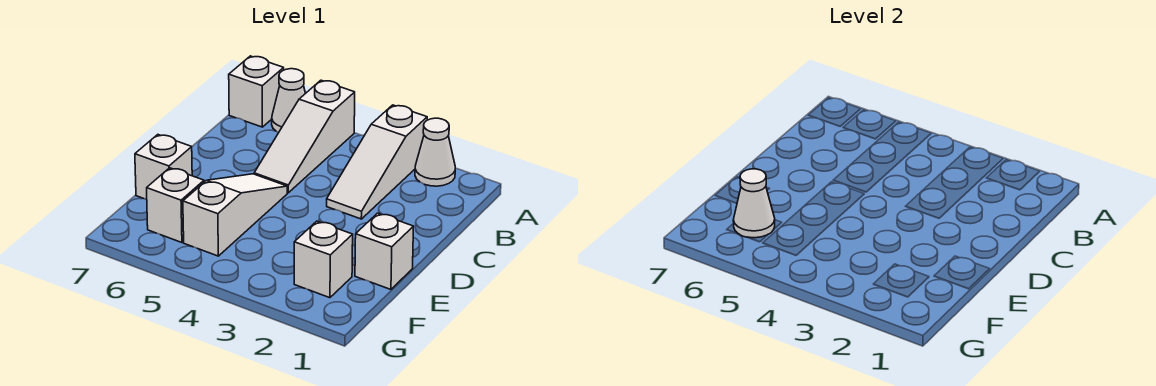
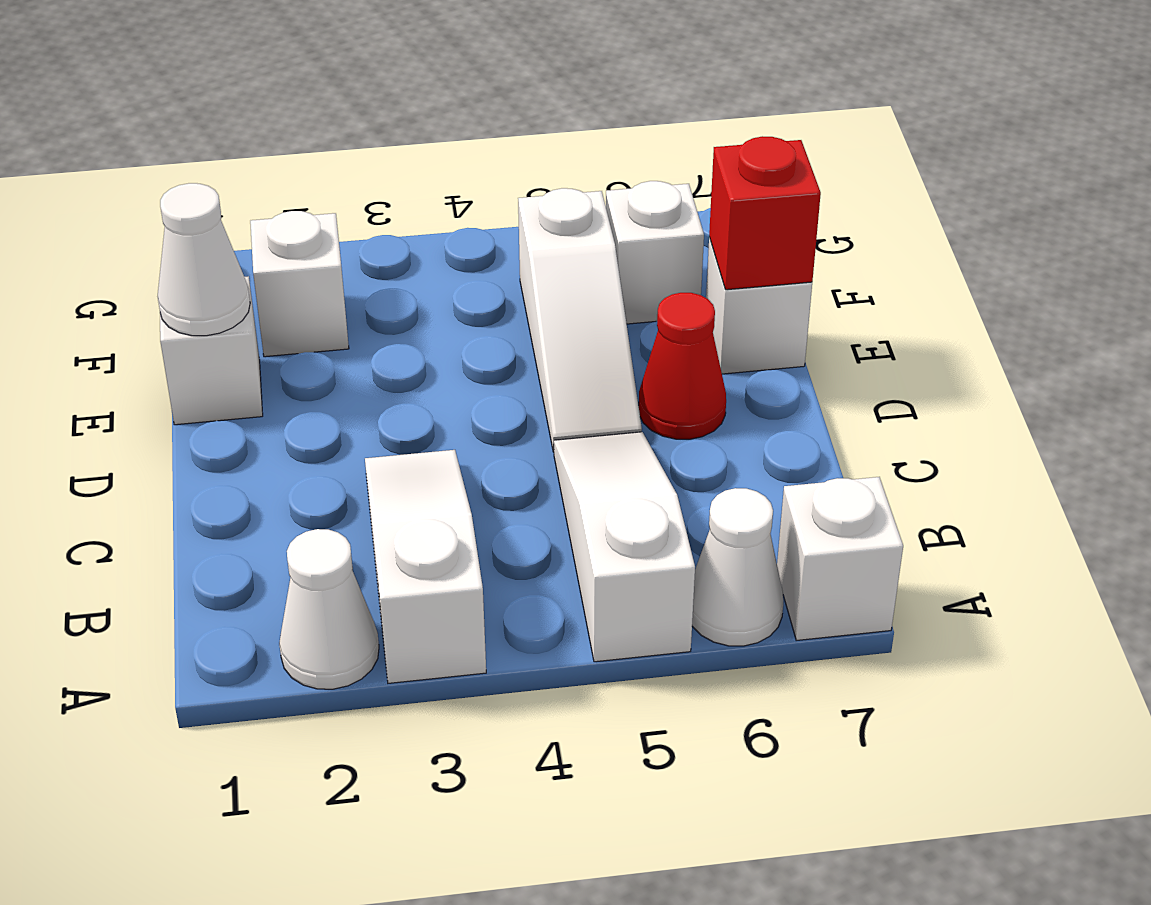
none -> red cone D6 level 1
none -> red brick E7 level 2
white cone F6 level 2 -> white cone E1 level 2

